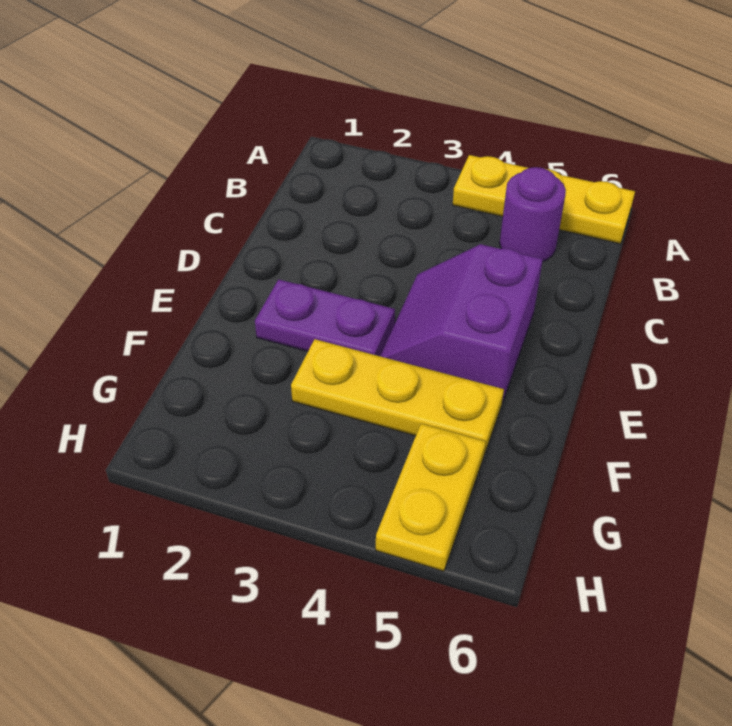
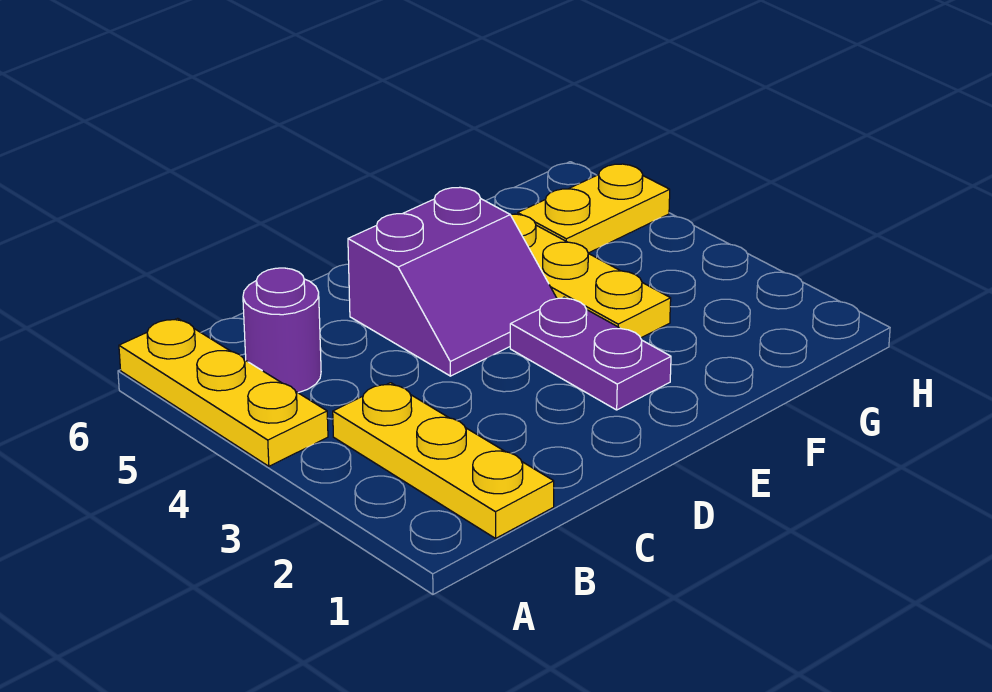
none -> yellow plate B1:B3 level 1

